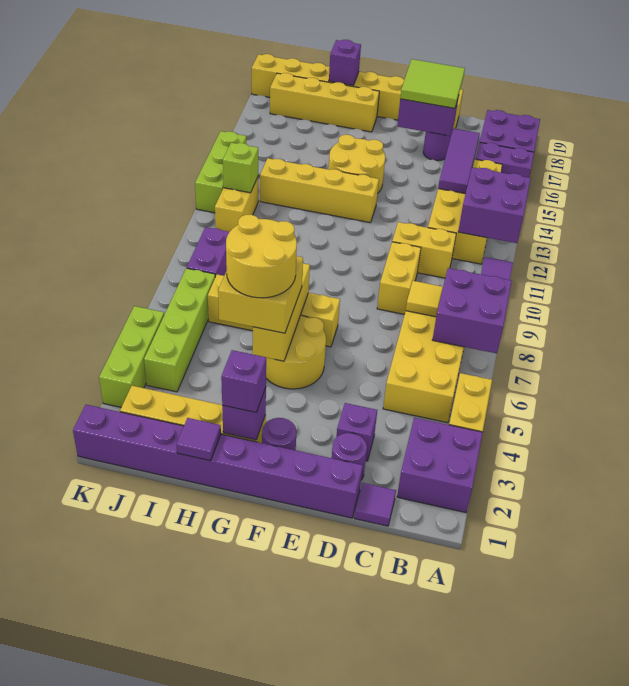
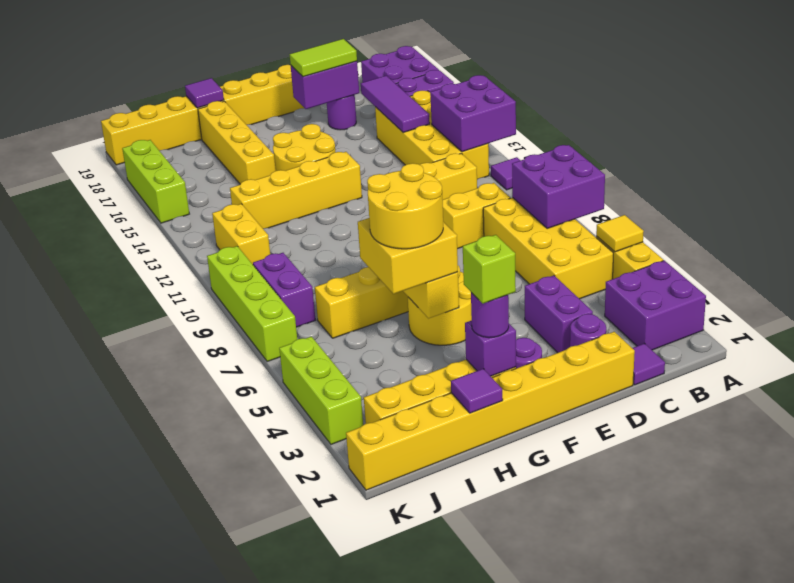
yellow tile C8 level 2 -> yellow tile A5 level 2
purple brick D1:K1 level 1 -> yellow brick D1:K1 level 1
purple brick D3 level 1 -> purple brick D3:D4 level 1
yellow brick D9:D10 level 1 -> yellow brick C9:D9 level 1
lime tile D17:E18 level 3 -> lime tile D17:E17 level 3
purple brick G2 level 3 -> purple round brick G2 level 3
yellow brick G18:J18 level 1 -> yellow brick H15:H18 level 1
purple brick H19 level 2 -> purple tile H19 level 2
lime brick J4:J7 level 1 -> lime brick K7:K10 level 1
lime brick J12 level 2 -> lime brick G2 level 4
lime brick K12:K14 level 1 -> lime brick K15:K17 level 1

